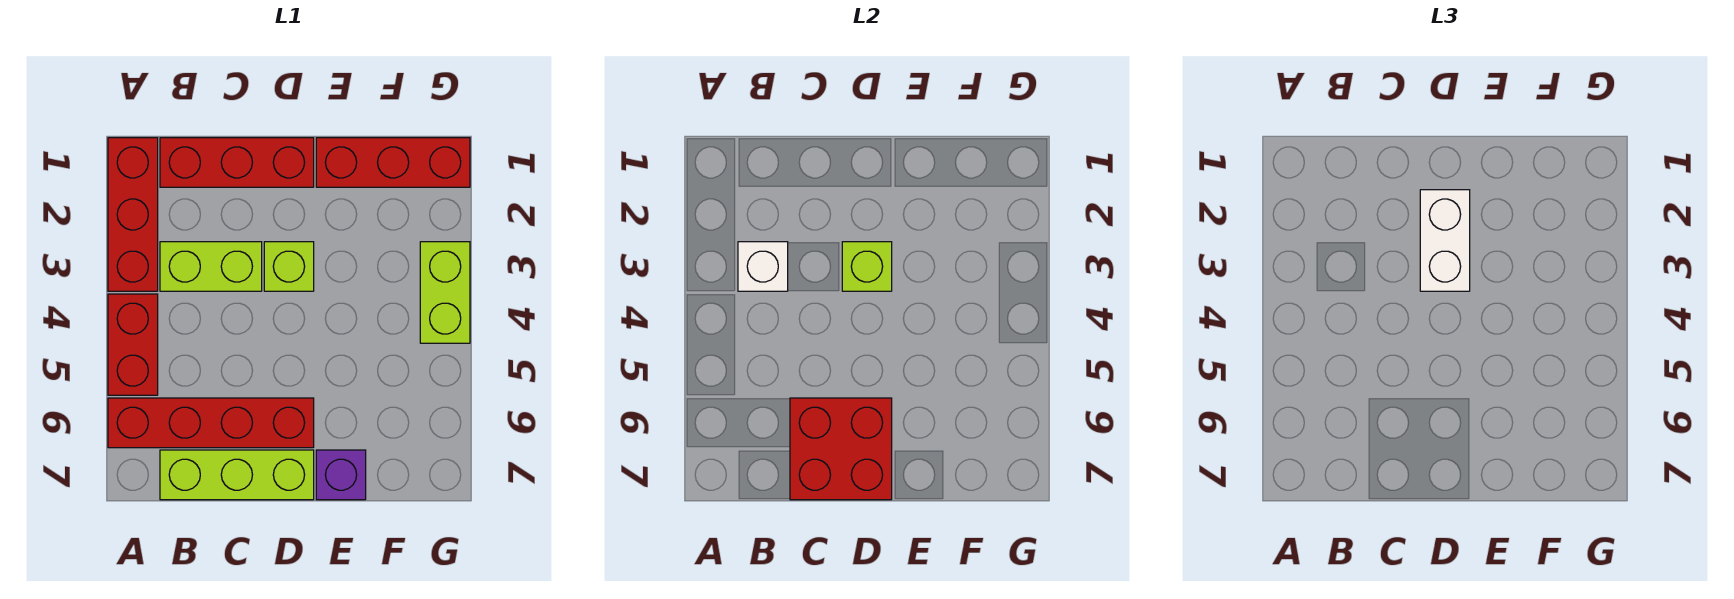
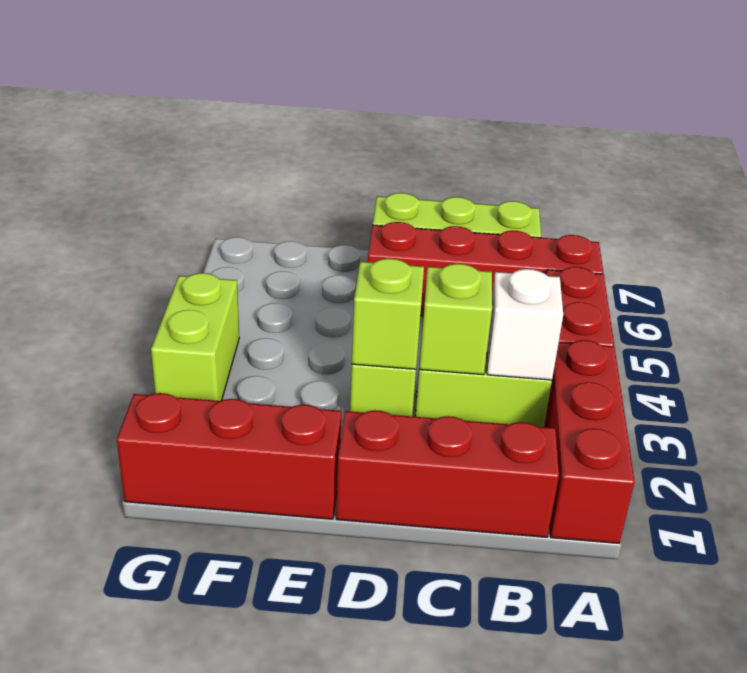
none -> lime brick C3 level 2
red brick C6:D7 level 2 -> none
white brick D2:D3 level 3 -> none
purple brick E7 level 1 -> none

